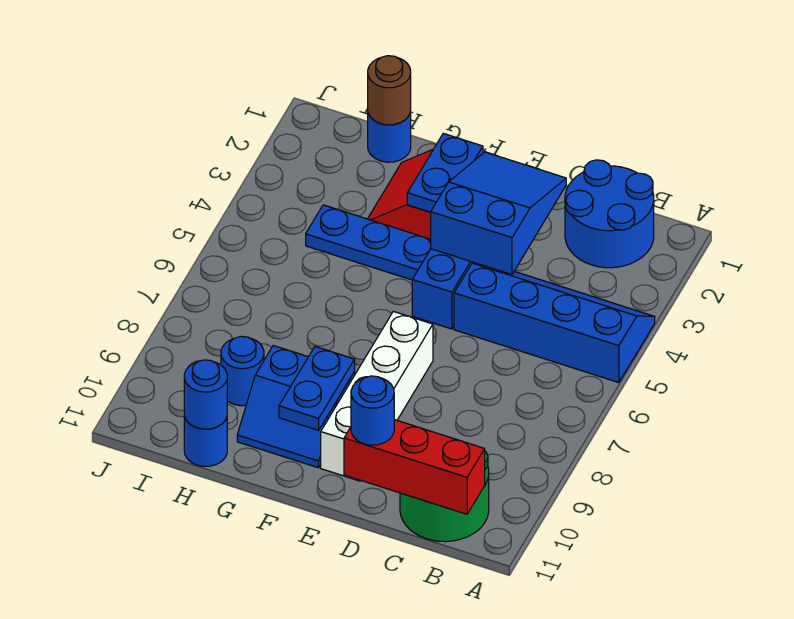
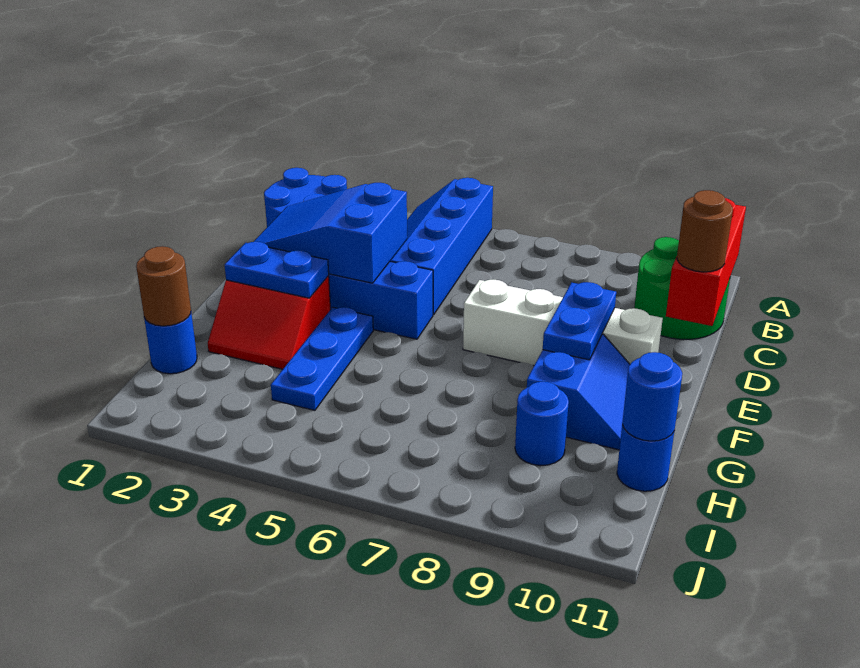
blue round brick D11 level 3 -> brown round brick D11 level 3
blue plate F9:F10 level 2 -> blue plate E9:F9 level 2

